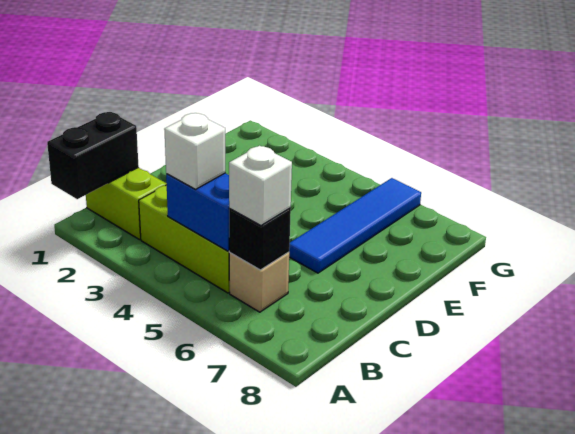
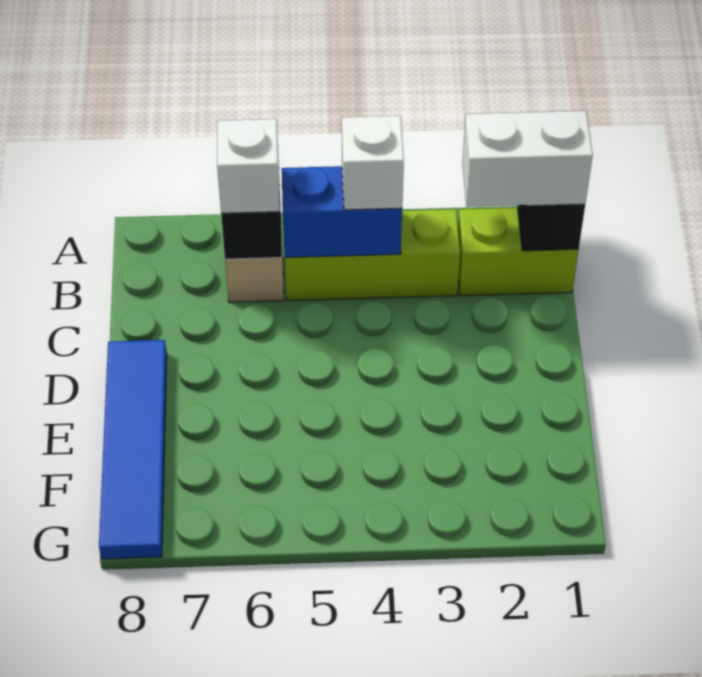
none -> white brick B1:B2 level 3
blue tile D6:G6 level 1 -> blue tile D8:G8 level 1

